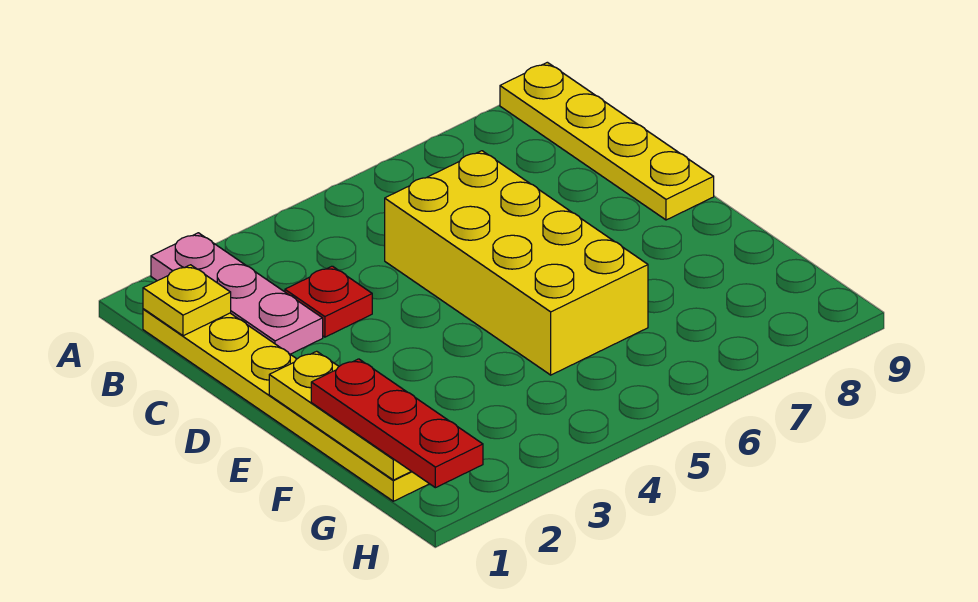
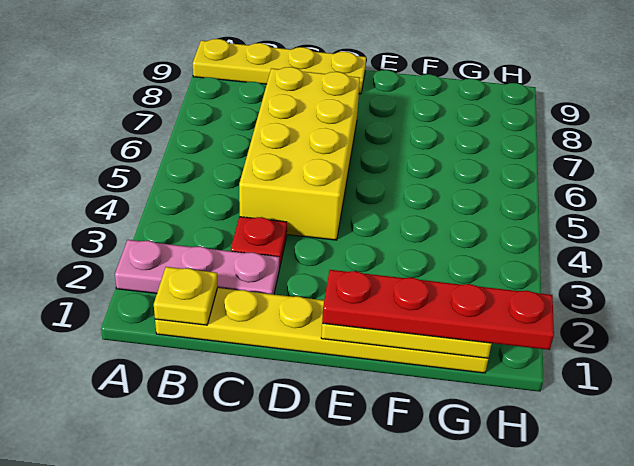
yellow brick C5:F6 level 1 -> yellow brick C4:D7 level 1
red plate F1:H1 level 3 -> red plate E1:H1 level 3

